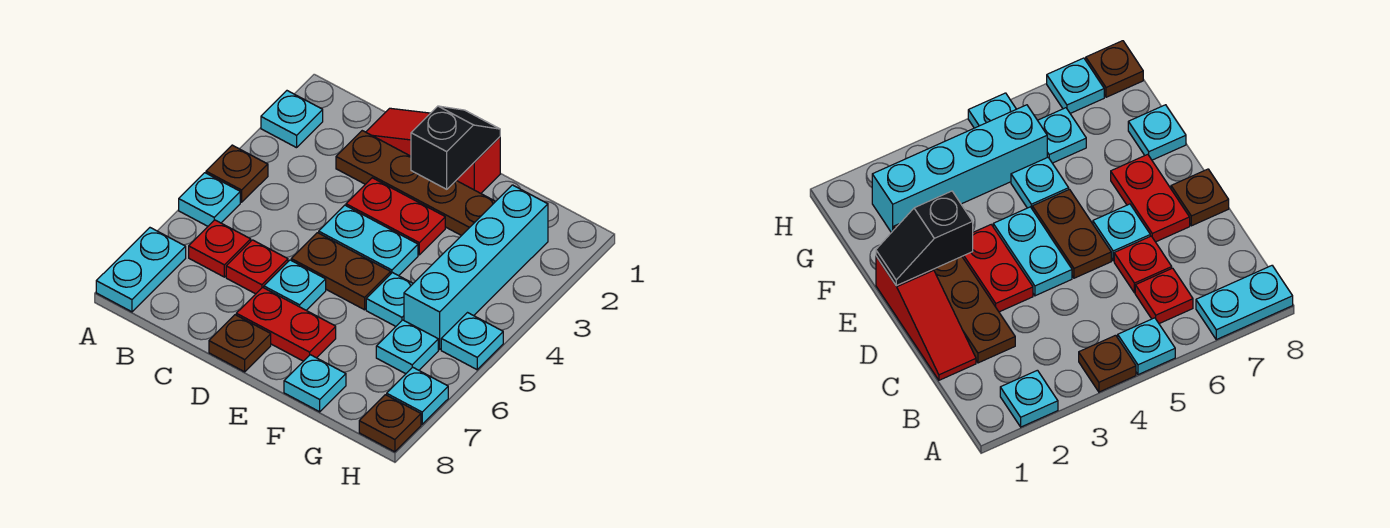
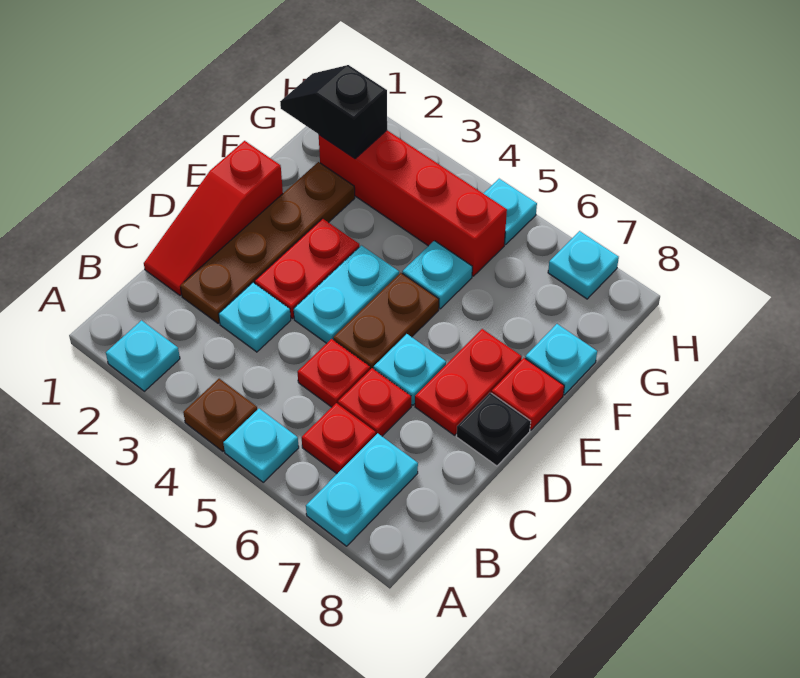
cyan plate A7:A8 level 1 -> cyan plate A7:B7 level 1
none -> red plate C5 level 1
brown plate D8 level 1 -> black plate D8 level 1
black slope E1:E2 level 2 top 2 -> black slope G1:G2 level 2 top 2
none -> red plate E8 level 1
cyan brick G2:G5 level 1 -> red brick G2:G5 level 1
cyan plate G6 level 1 -> cyan plate C3 level 1
brown plate H8 level 1 -> none

